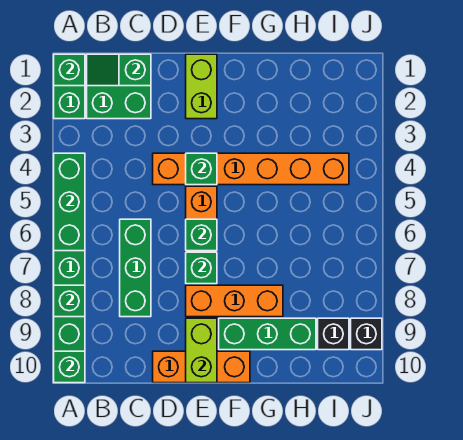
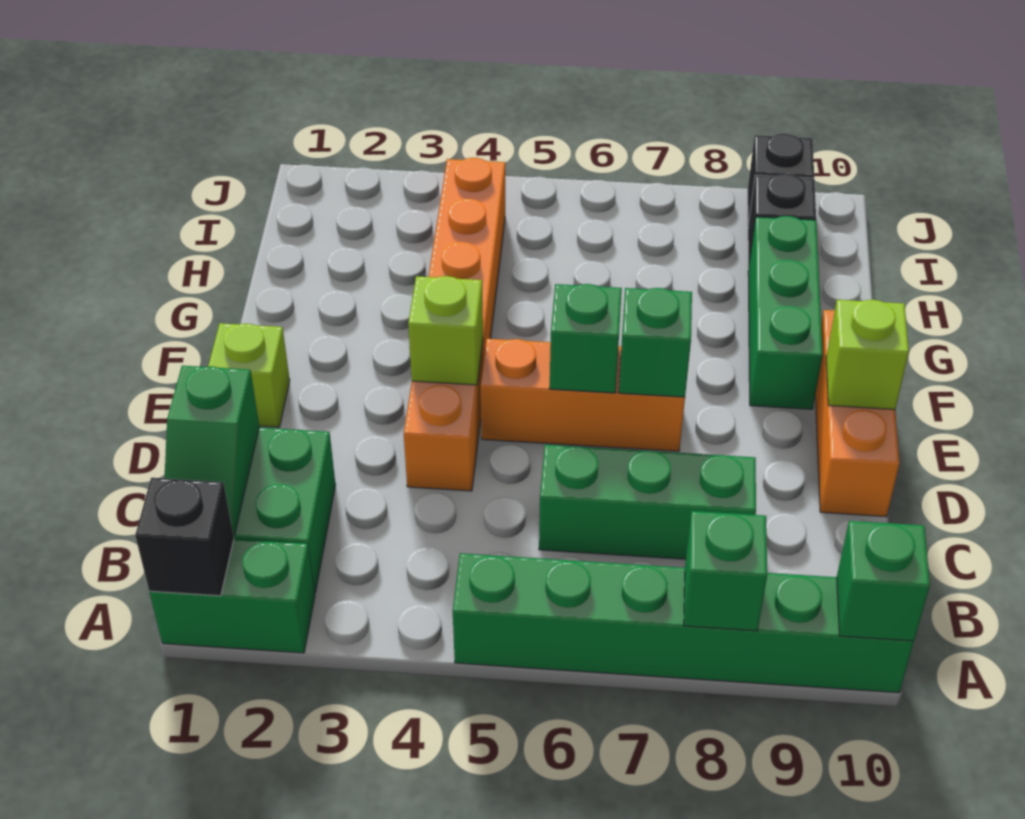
green brick A1 level 2 -> black brick A1 level 2
green brick A4:A6 level 2 -> none
lime brick E1:E2 level 1 -> lime brick E1 level 1
green brick E4 level 2 -> lime brick E4 level 2
orange brick E8:G8 level 1 -> none
lime brick E9:E10 level 2 -> lime brick E10 level 2

